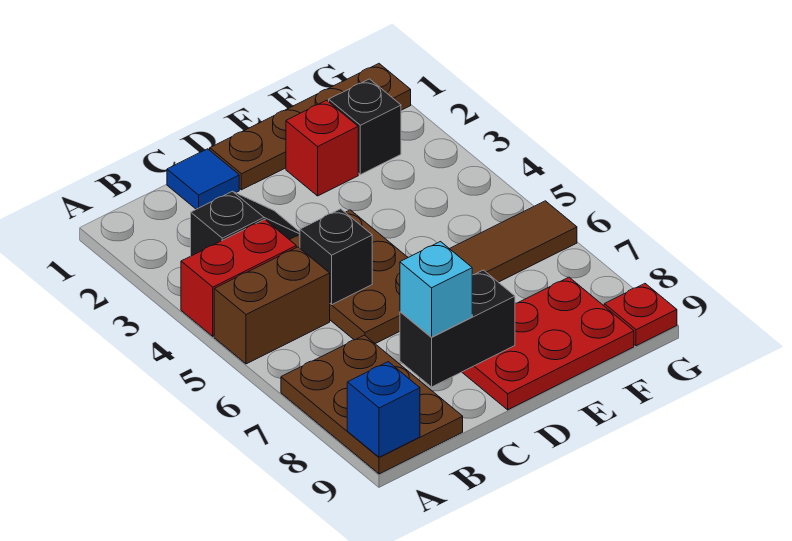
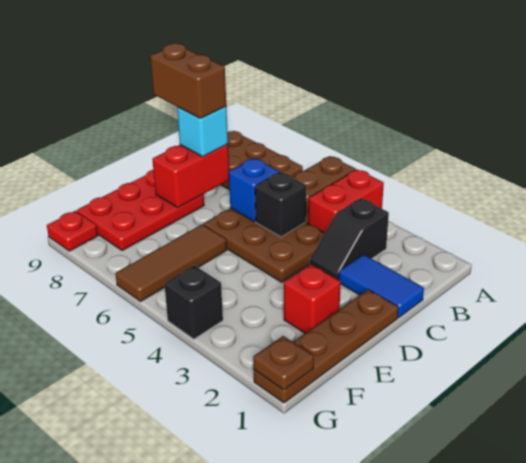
blue brick A9 level 2 -> blue brick C6 level 2
blue tile C1 level 1 -> blue tile C1:C2 level 1
black brick C8:D8 level 2 -> red brick C8:D8 level 2
none -> brown brick C8:C9 level 4
black brick F2 level 1 -> black brick G4 level 1
none -> brown plate G1 level 2

